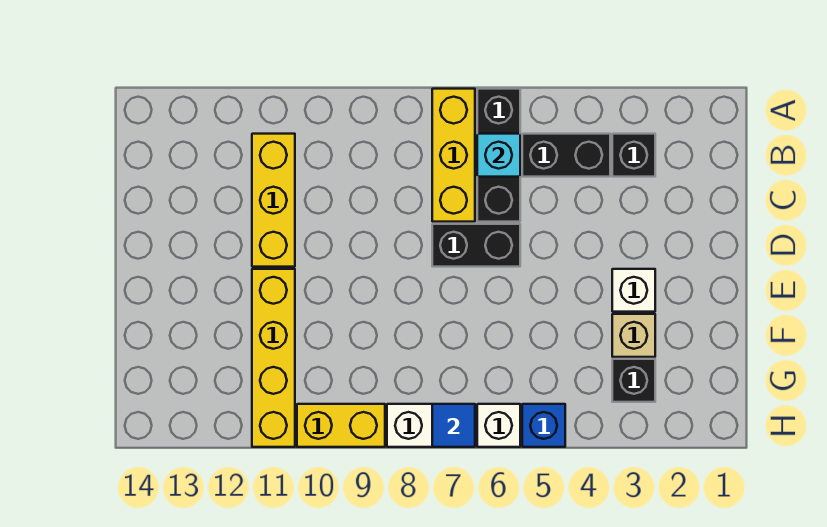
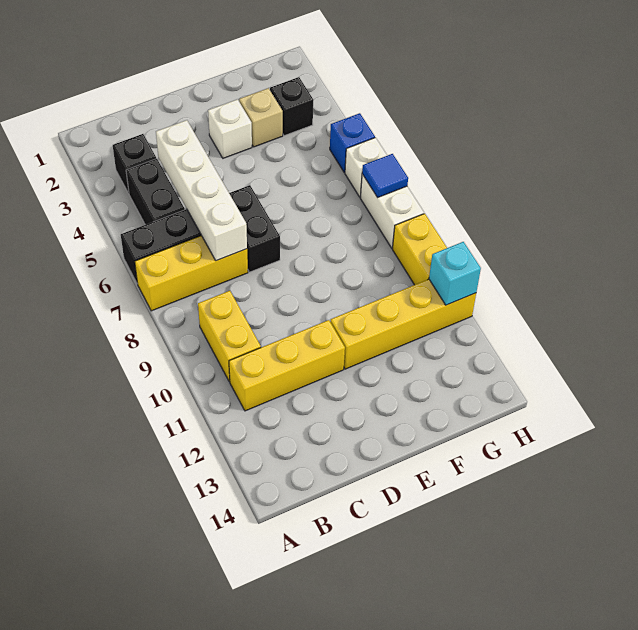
cyan brick B6 level 2 -> cyan brick H11 level 2
none -> yellow brick B9:B10 level 1
none -> white brick C4:C7 level 2

